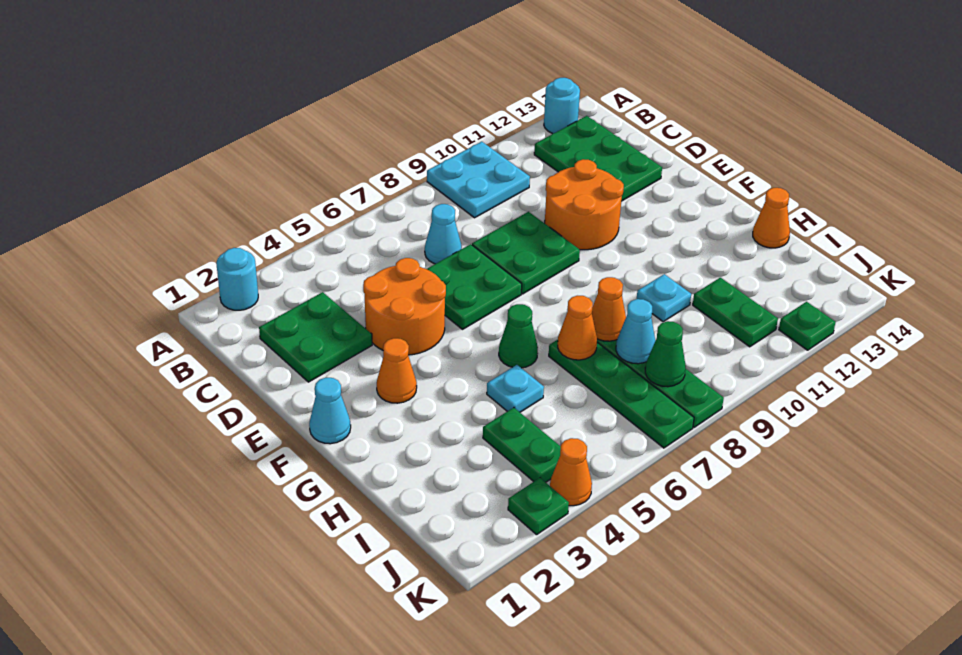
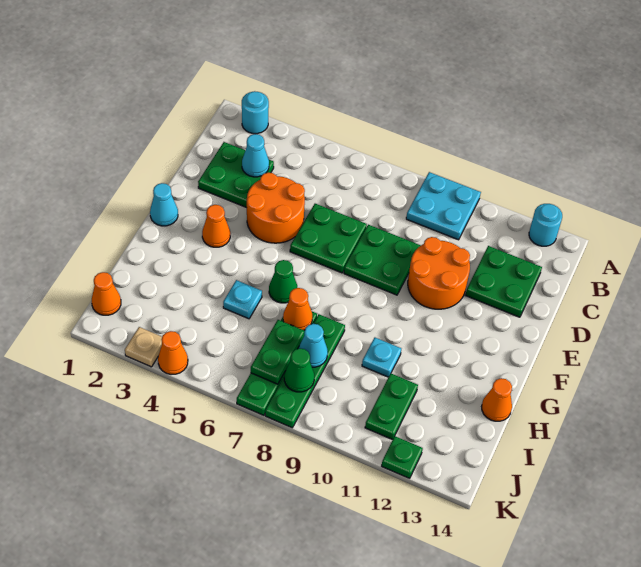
green plate B12:D13 level 1 -> green plate C12:D13 level 1
cyan cone C7 level 1 -> cyan cone C3 level 2
orange cone H8 level 2 -> orange cone J1 level 1
green plate I4:J4 level 1 -> green plate I7:J7 level 2
green plate K3 level 1 -> tan plate K3 level 1

